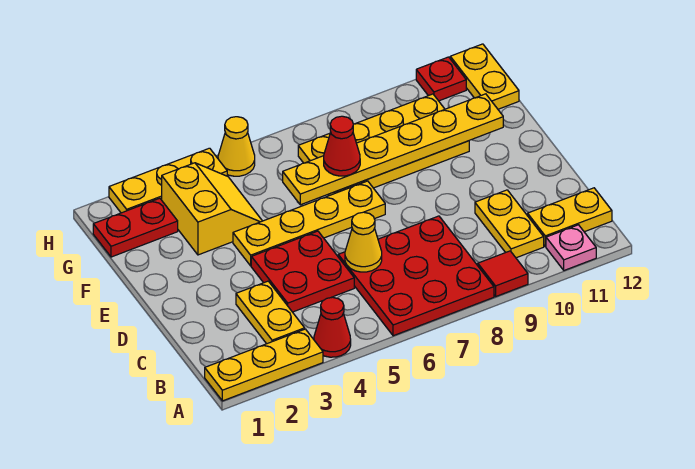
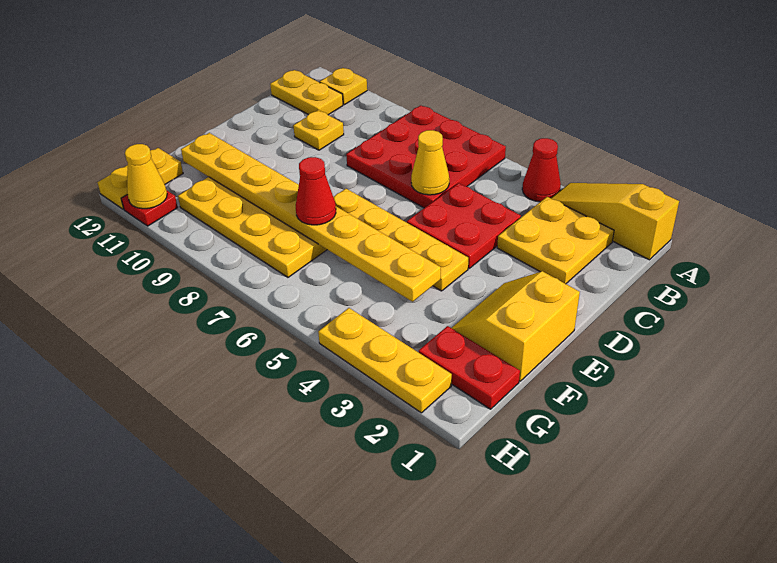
yellow plate A1:A3 level 1 -> yellow slope A1:A3 level 1 top 1
red tile A9 level 1 -> none
pink plate A11 level 1 -> yellow plate A11 level 1
yellow plate B3:C3 level 1 -> yellow plate B2:C3 level 1
yellow plate B10:C10 level 1 -> yellow plate C10 level 1
yellow slope F3:G4 level 1 top 3 -> yellow slope E1:F2 level 1 top 1
yellow plate F6:F11 level 2 -> yellow plate F4:F11 level 2
yellow cone H5 level 1 -> yellow cone H11 level 2

